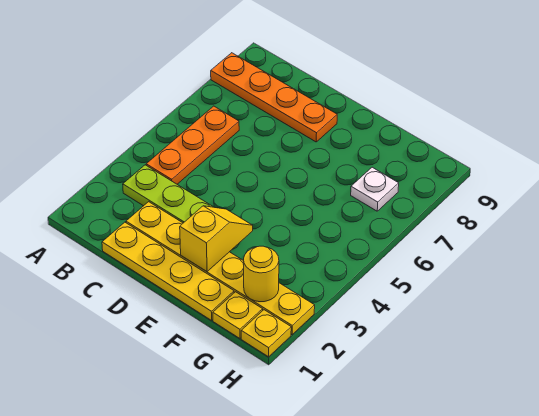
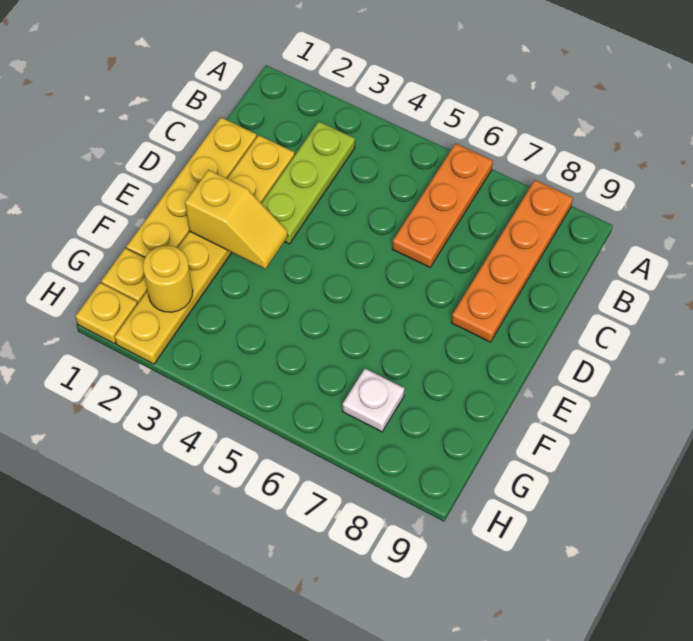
orange plate B4:B6 level 1 -> orange plate A6:C6 level 1

